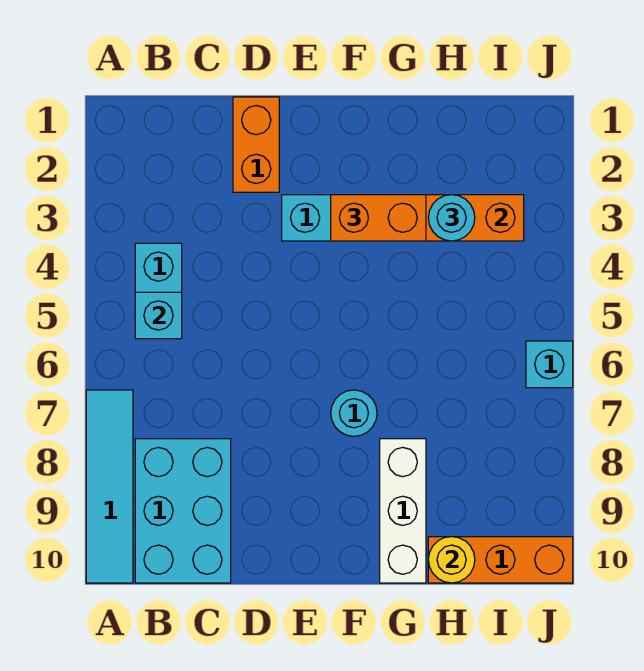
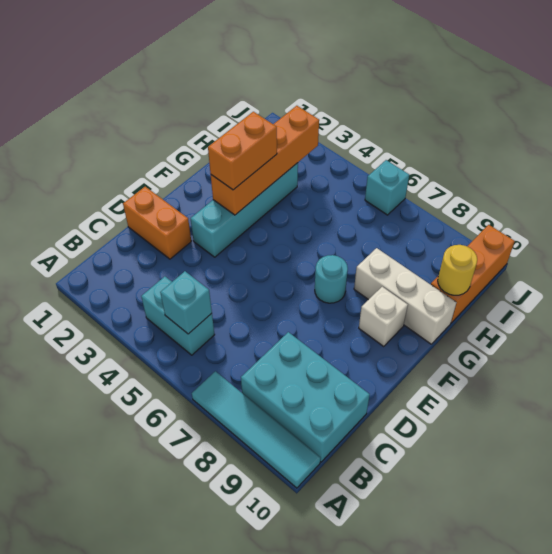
none -> white brick F9 level 1
cyan round brick H3 level 3 -> none

